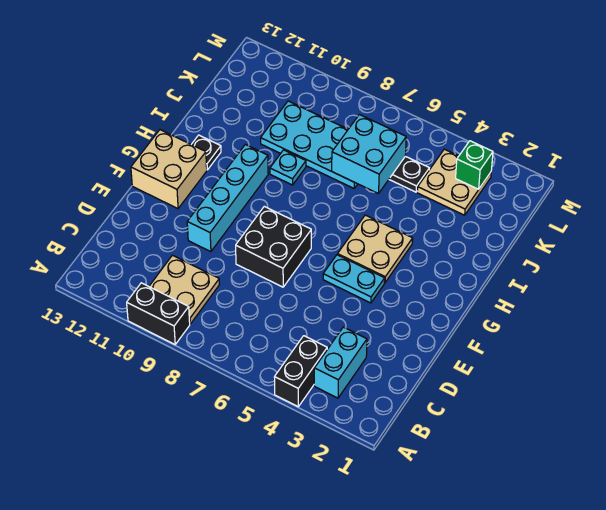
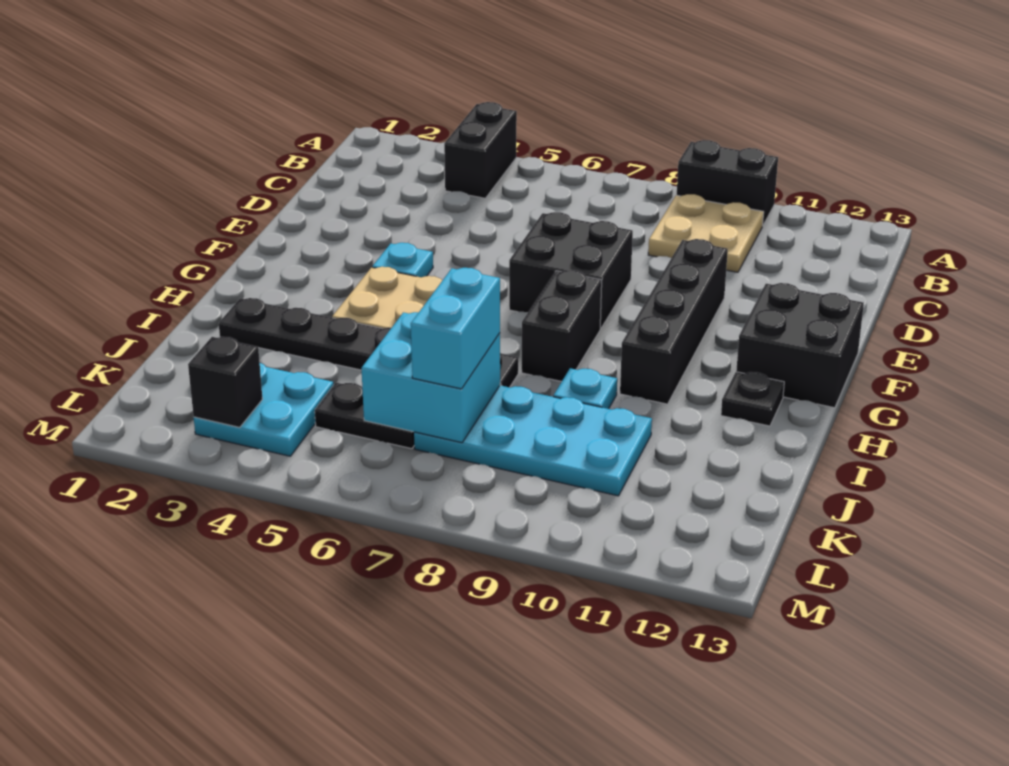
cyan brick B3:C3 level 1 -> cyan brick J7:K7 level 3
cyan brick E10:H10 level 1 -> black brick E10:H10 level 1
cyan plate F4:F5 level 1 -> cyan plate F4 level 1
tan brick F12:G13 level 1 -> black brick F12:G13 level 1
none -> black brick G8:H8 level 1
none -> black plate I2:I7 level 1
tan plate K3:L4 level 1 -> cyan plate K3:L4 level 1
green brick L3 level 2 -> black brick L3 level 2

